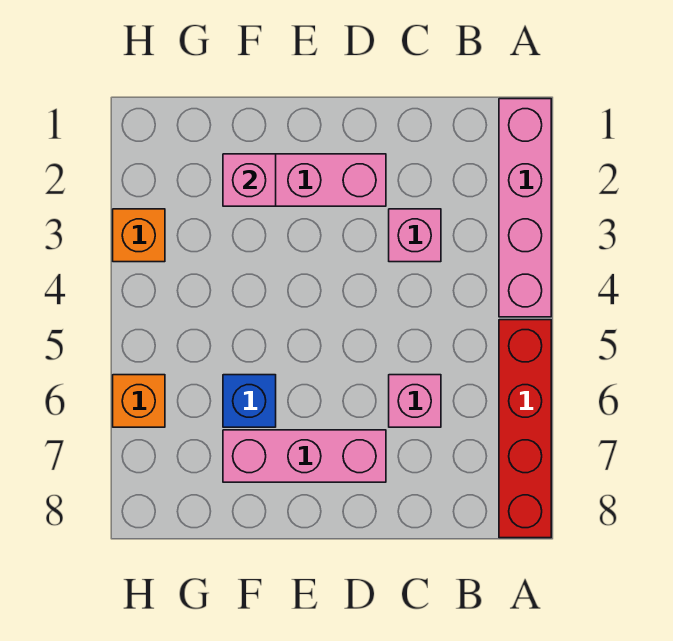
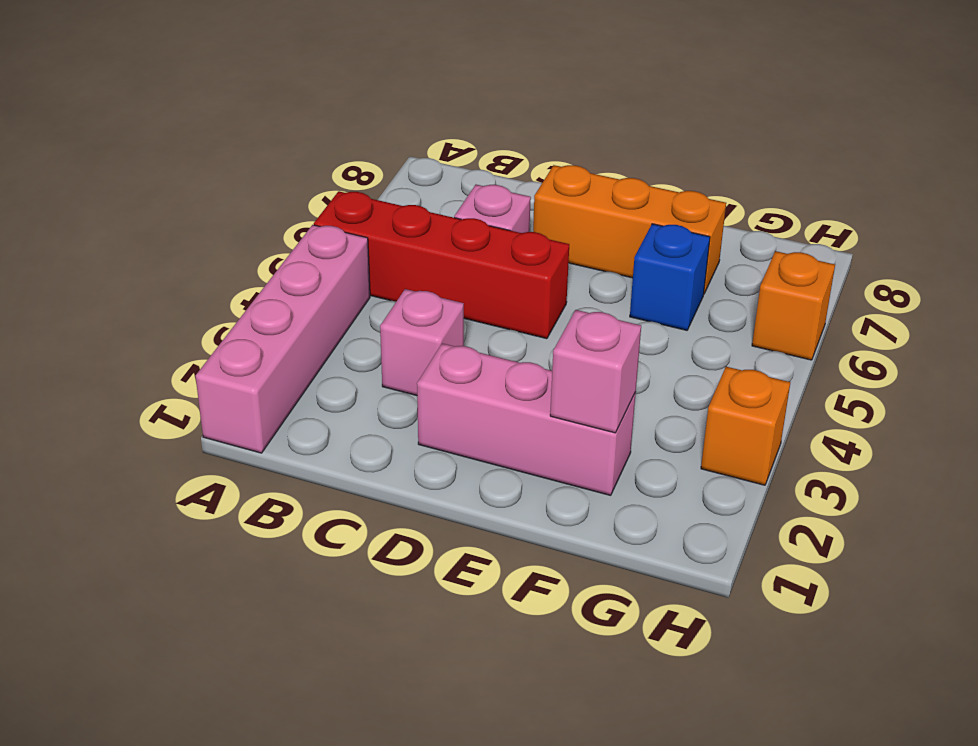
red brick A5:A8 level 1 -> red brick A5:D5 level 1
pink brick D7:F7 level 1 -> orange brick D7:F7 level 1

